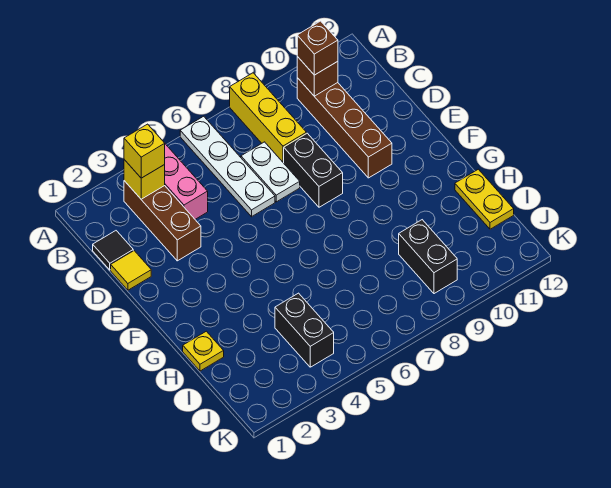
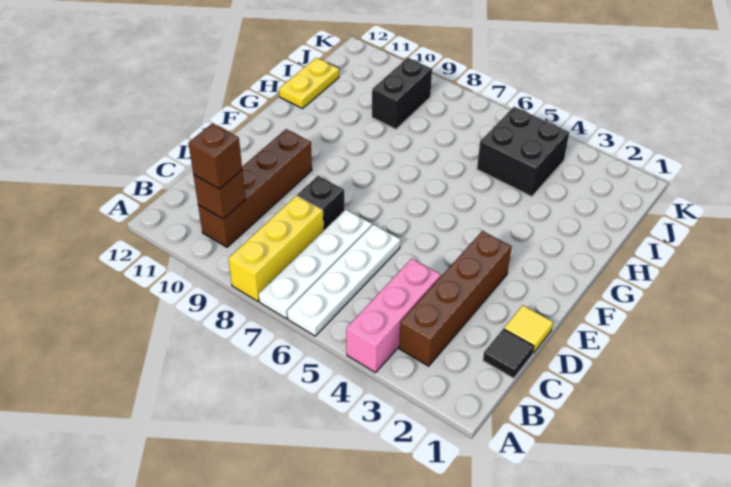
brown brick B3:D3 level 1 -> brown brick B3:E3 level 1
yellow brick B3 level 2 -> none
yellow brick B3 level 3 -> none
white plate C7:D7 level 1 -> white plate A7:D7 level 1
black brick D8:E8 level 1 -> black brick D8 level 1
yellow plate H1 level 1 -> none
black brick I4:J4 level 1 -> black brick I4:J5 level 1

